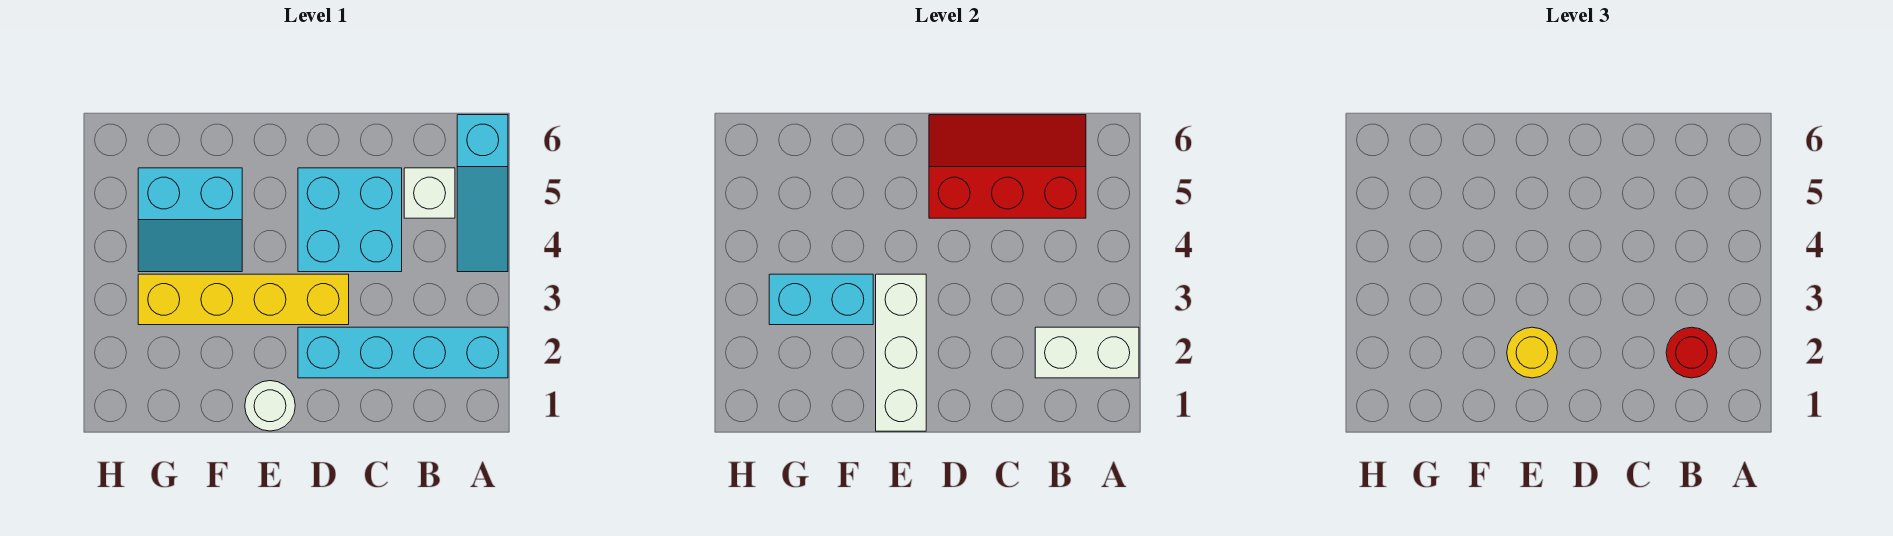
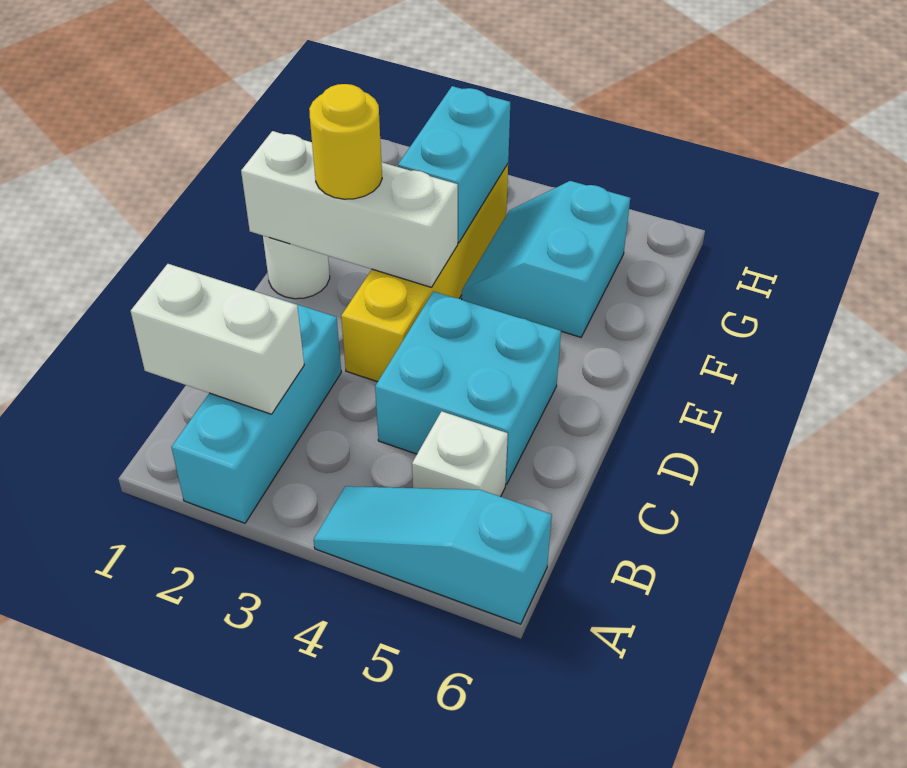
cyan brick A2:D2 level 1 -> cyan brick A2:C2 level 1
white brick A2:B2 level 2 -> white brick B1:B2 level 2
red round brick B2 level 3 -> none
red slope B5:D6 level 2 top 5 -> none

